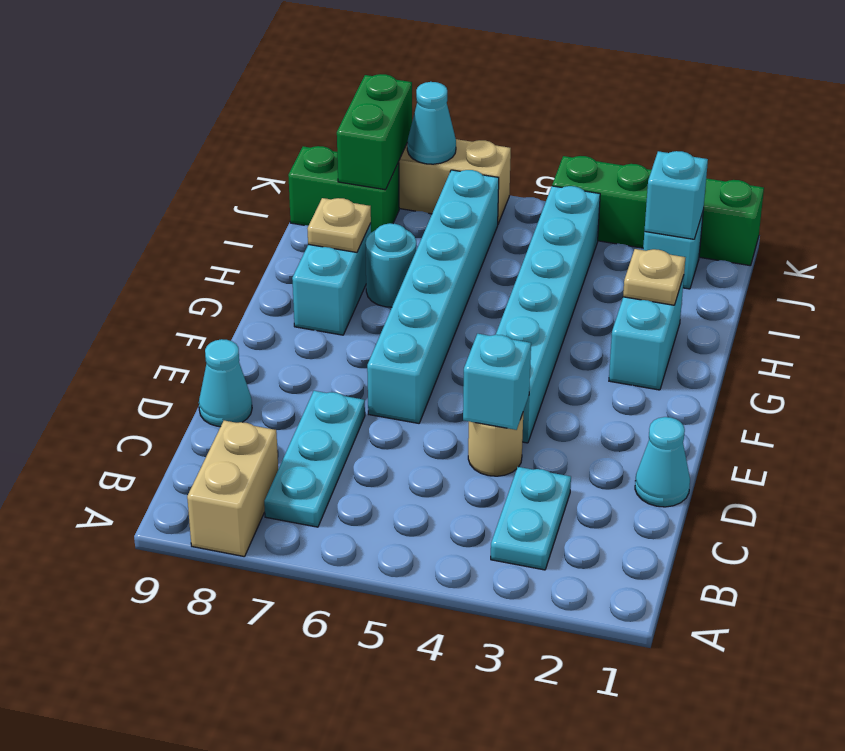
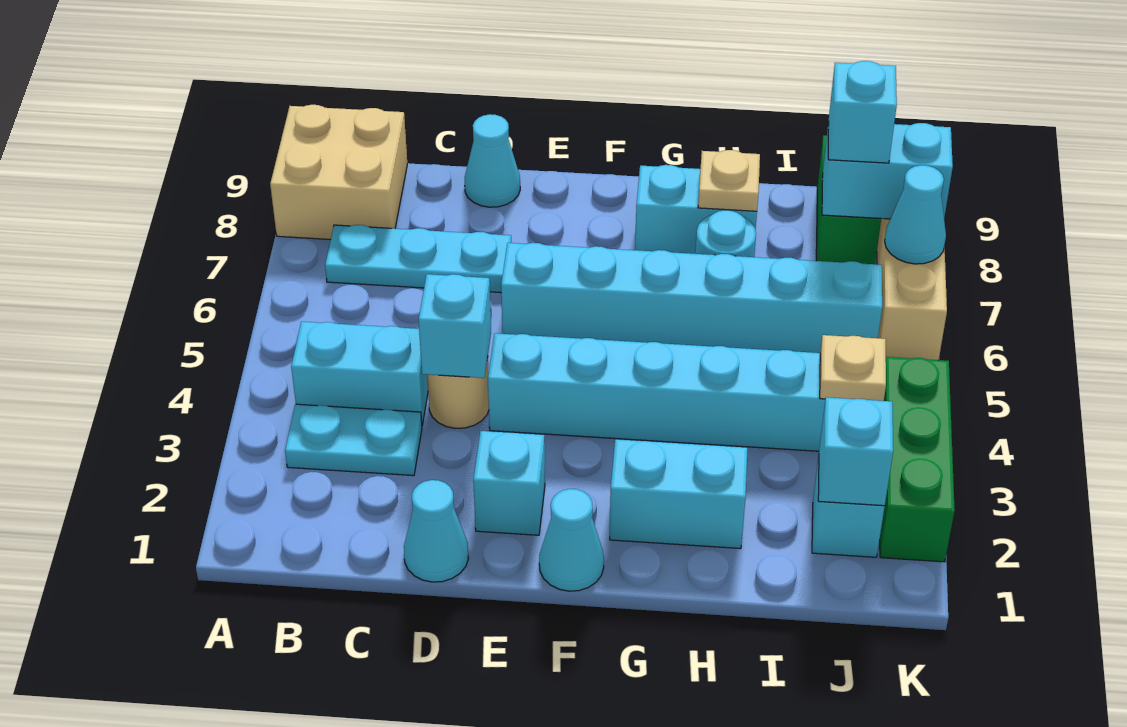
tan brick A8:B8 level 1 -> tan brick A8:B9 level 1
none -> cyan brick B4:C4 level 1
none -> cyan brick E2 level 1
none -> cyan cone F1 level 1
tan plate H2 level 2 -> tan plate J4 level 2
green brick J8:K8 level 2 -> cyan brick J8:K8 level 2
none -> cyan brick J8 level 3
green brick K1:K4 level 1 -> green brick K2:K4 level 1

